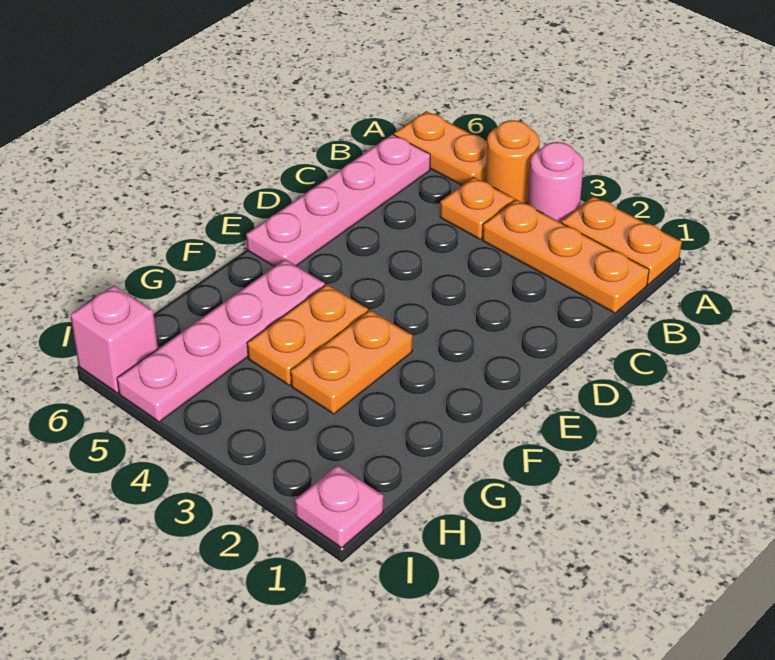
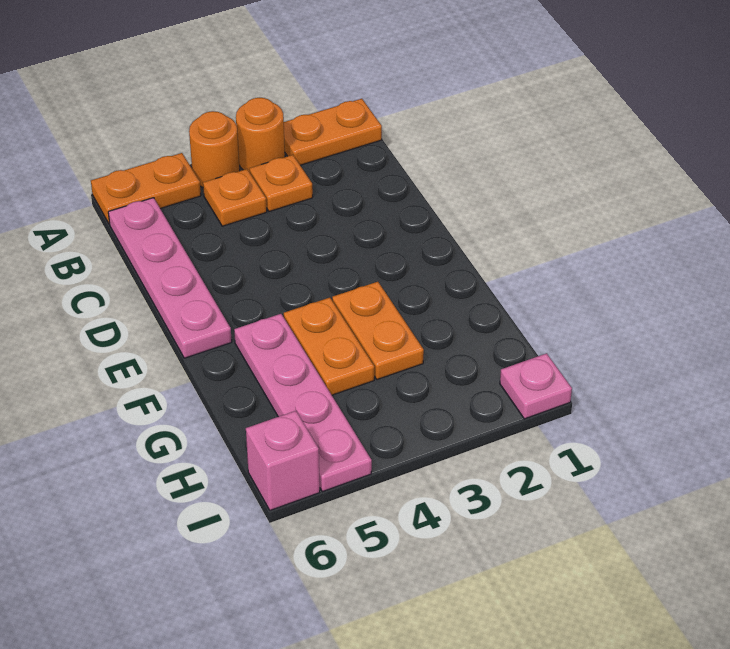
pink round brick A3 level 1 -> orange round brick A3 level 1
orange plate B1:B3 level 1 -> orange plate B3 level 1

